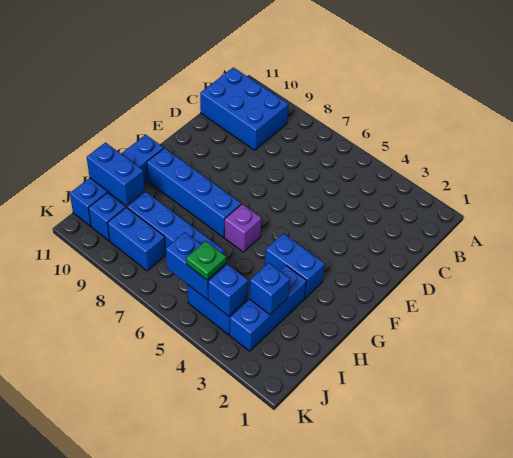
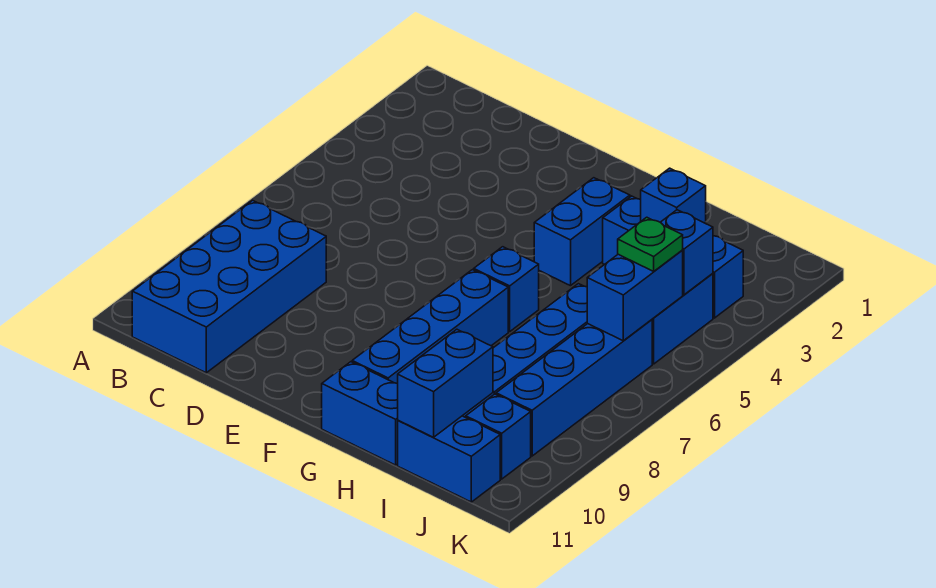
blue brick B9:C11 level 1 -> blue brick B8:C11 level 1
purple brick G6 level 1 -> blue brick G6 level 1
blue brick J8:J9 level 1 -> blue brick J6:J9 level 1

